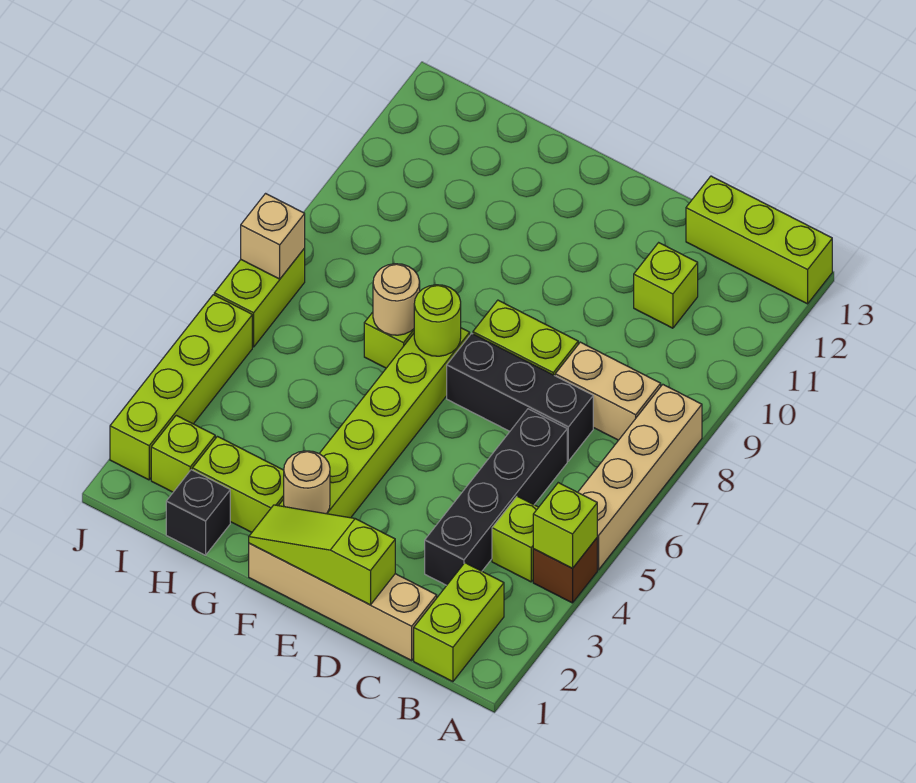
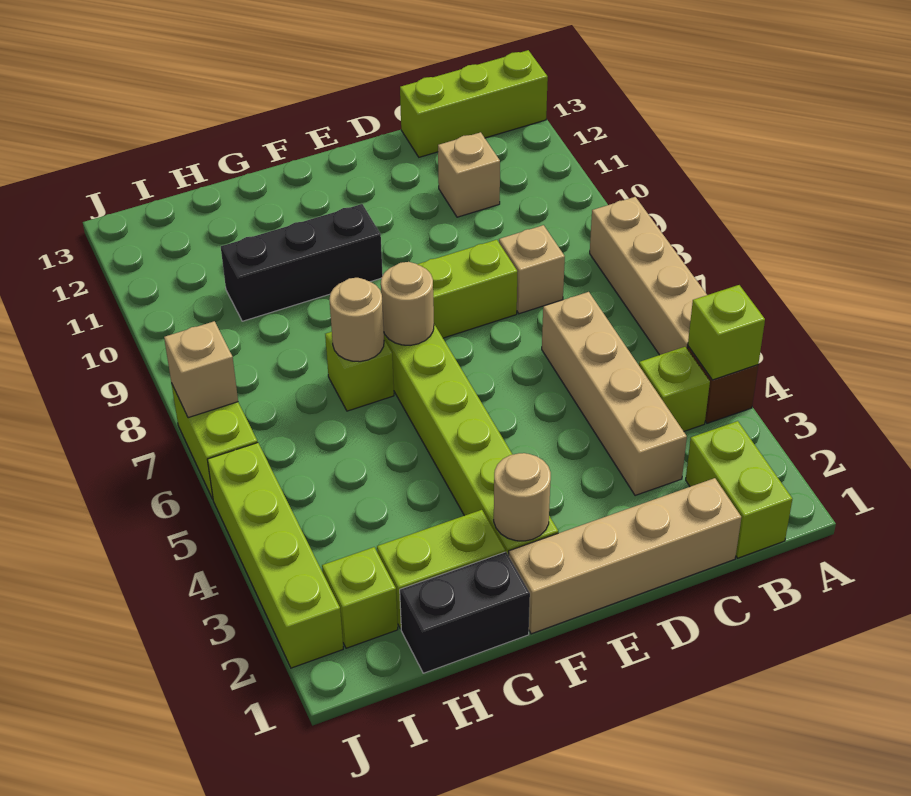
tan brick B8:C8 level 1 -> tan brick C8 level 1
black brick C3:C6 level 1 -> tan brick C3:C6 level 1
black brick C7:E7 level 1 -> black brick F10:H10 level 1
lime brick C11 level 1 -> tan brick C11 level 1
lime slope D1:F1 level 2 top D -> none
lime round brick F7 level 2 -> tan round brick F7 level 2
black brick H1 level 1 -> black brick G1:H1 level 1

